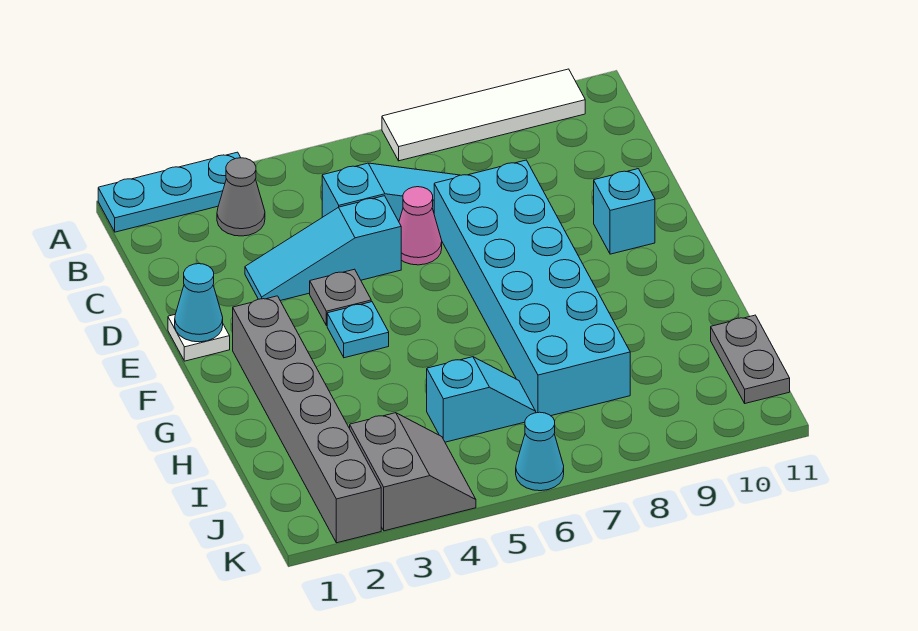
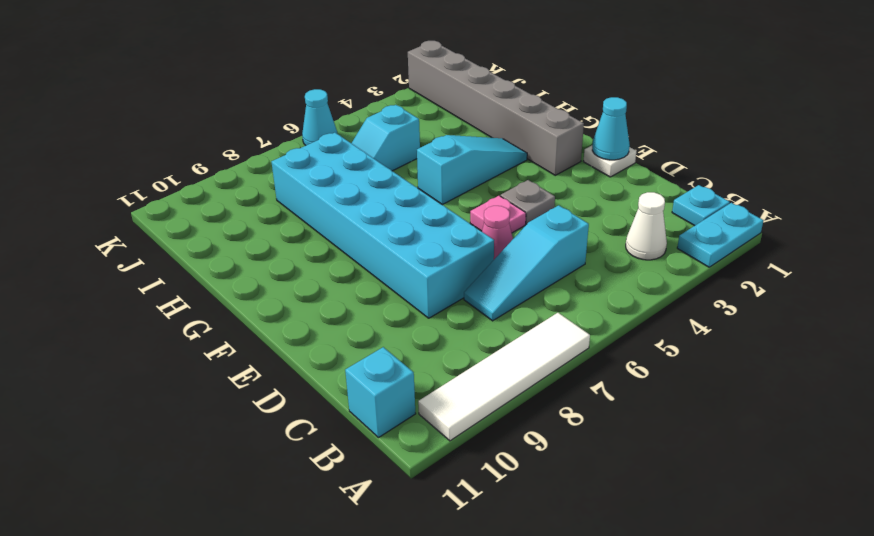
cyan plate A1:A3 level 1 -> cyan plate A1:A2 level 1
grey cone B3 level 1 -> white cone B3 level 1
cyan slope D3:D5 level 1 top 5 -> cyan slope G3:G5 level 1 top 5
none -> pink plate E5 level 1
cyan brick E10 level 1 -> cyan brick B11 level 1
cyan plate F4 level 1 -> cyan plate B1 level 1
grey plate I11:J11 level 1 -> none
grey slope J3:K4 level 1 top 3 -> none

